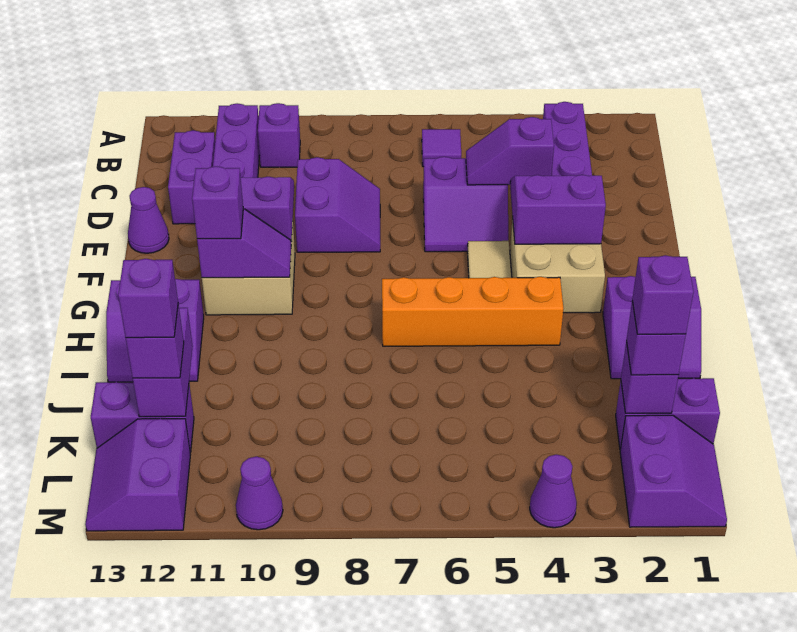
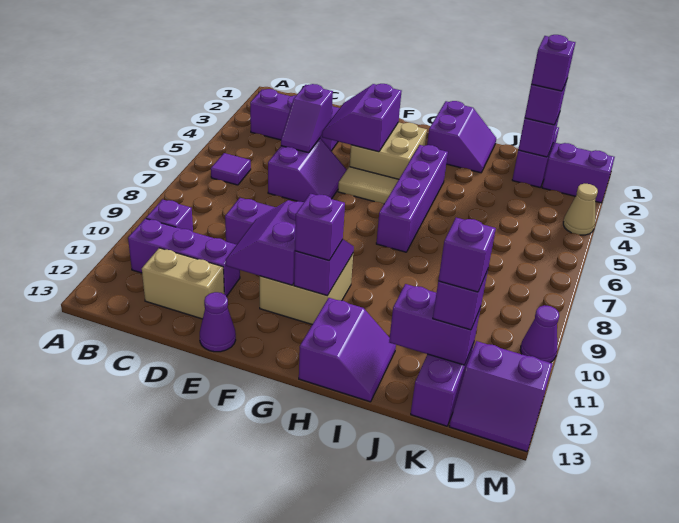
purple brick C12:D12 level 1 -> tan brick C12:D12 level 1
orange brick H4:H7 level 1 -> purple brick H4:H7 level 1
purple cone M4 level 1 -> tan cone M4 level 1

